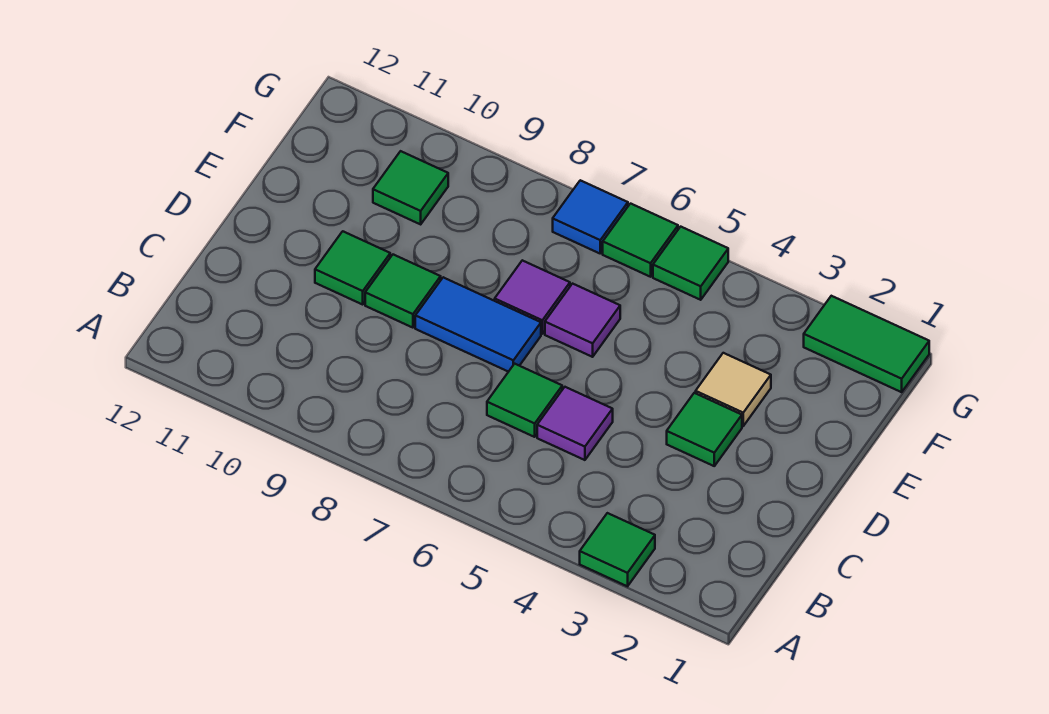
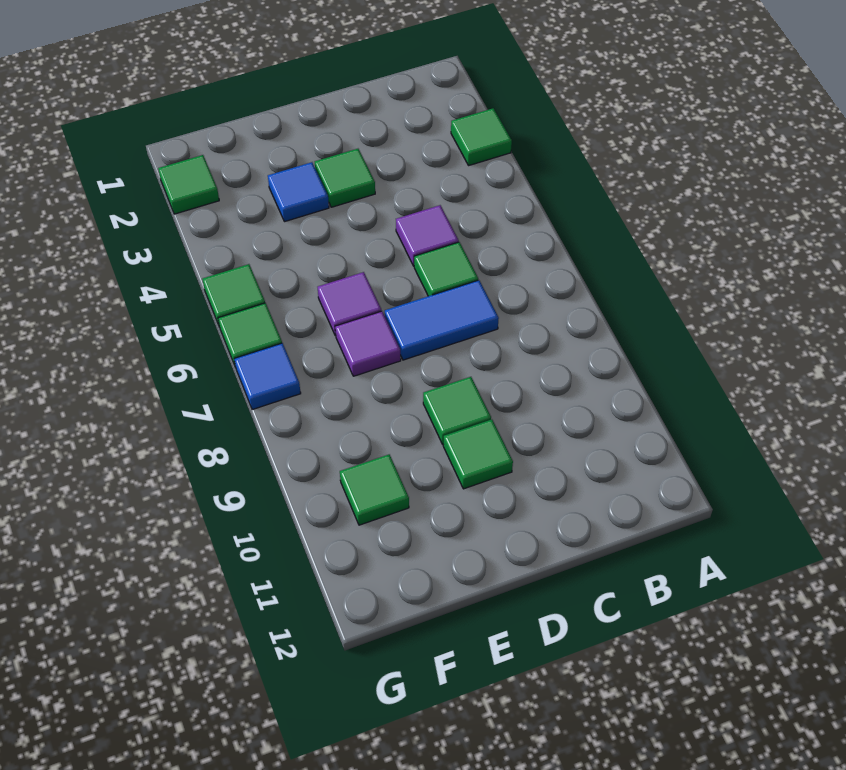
blue tile D7:D8 level 1 -> blue tile C7:D7 level 1
tan tile E3 level 1 -> blue tile E3 level 1
green tile G1:G2 level 1 -> green tile G2 level 1

